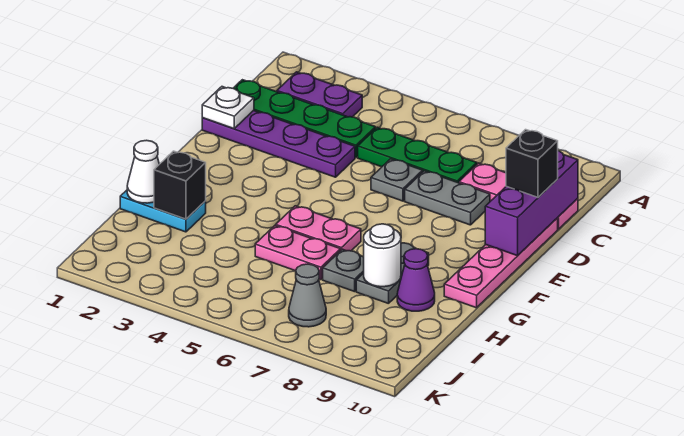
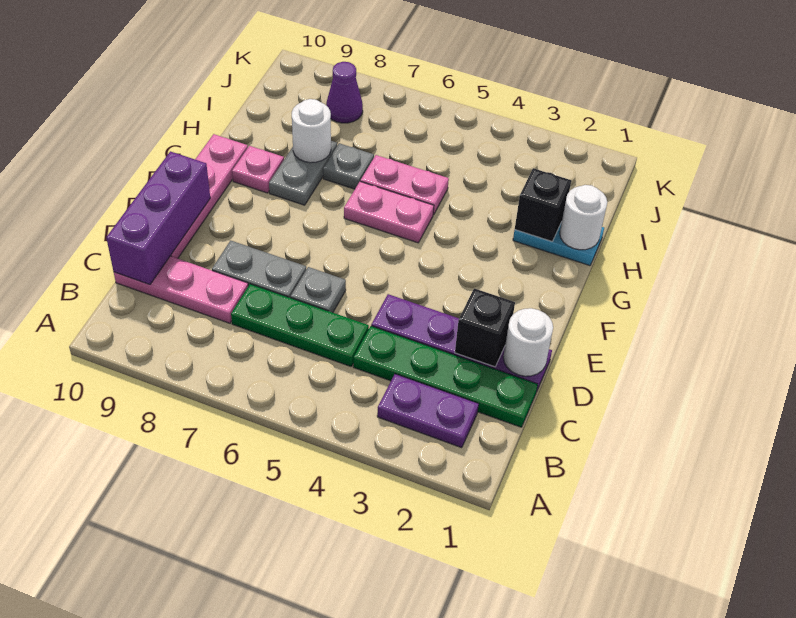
white plate D1 level 2 -> white round brick D1 level 2
black brick D10 level 3 -> black brick D2 level 2
none -> pink plate G9 level 1
white cone H1 level 2 -> white round brick H1 level 2
purple cone H9 level 1 -> purple cone J8 level 1
grey cone J7 level 1 -> none

